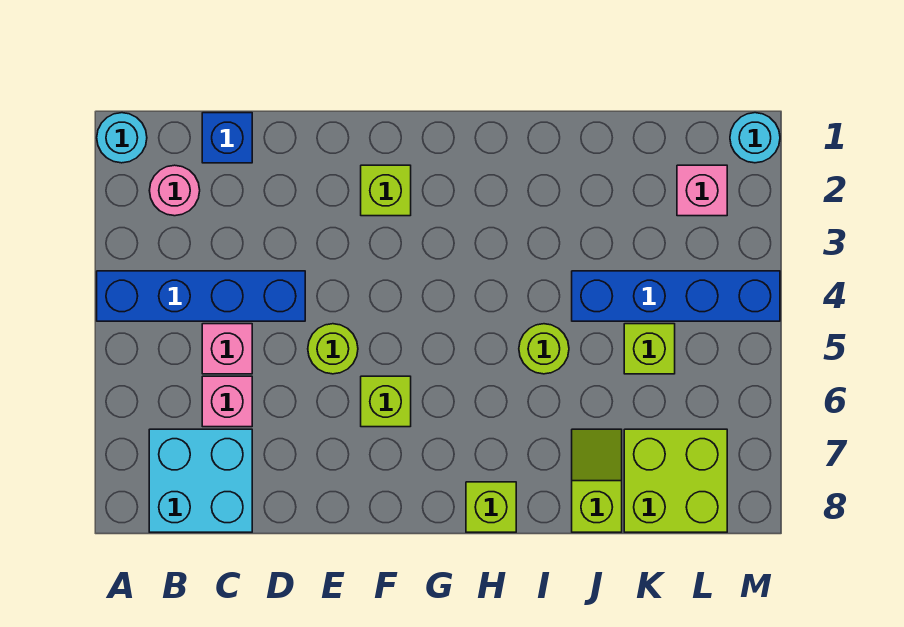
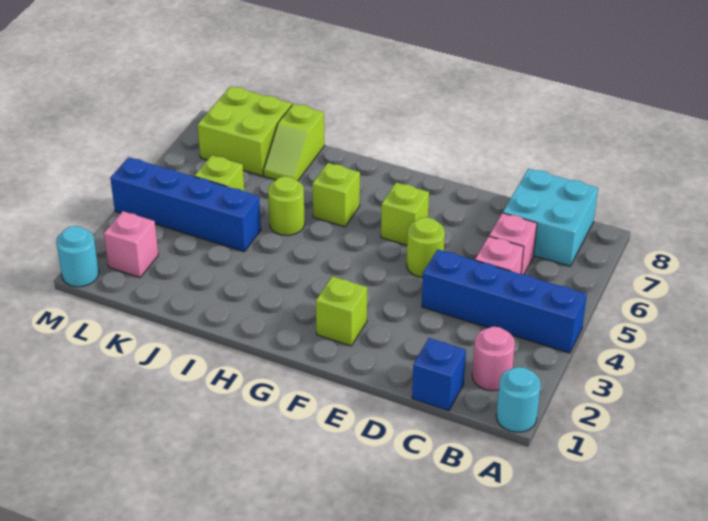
lime brick H8 level 1 -> lime brick H6 level 1

